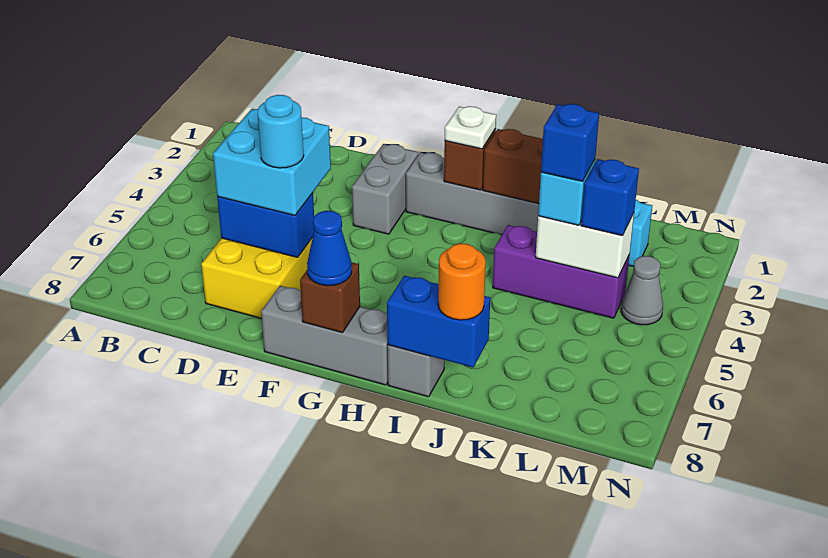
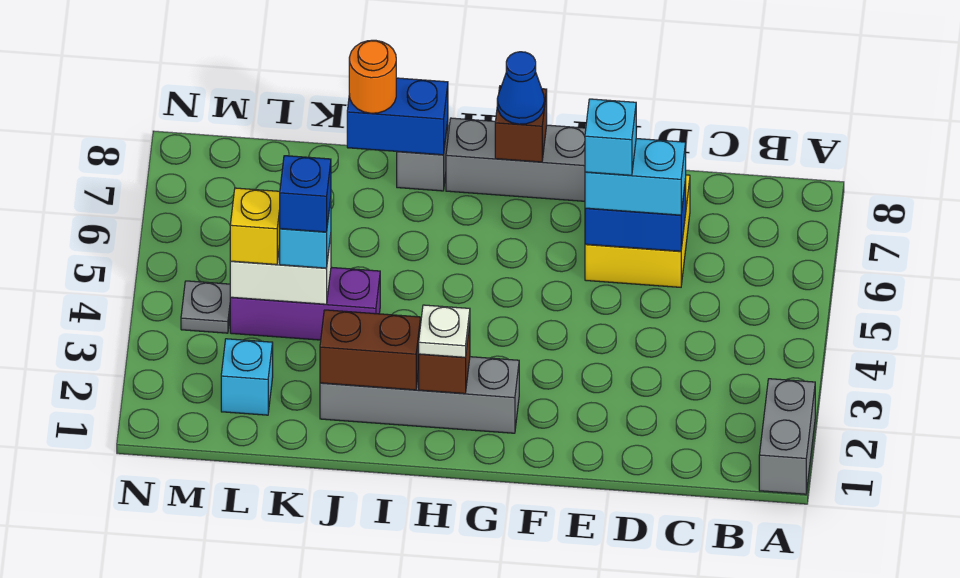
cyan brick D5:E6 level 3 -> cyan brick D6:E6 level 3
cyan round brick E6 level 4 -> cyan brick E6 level 4
grey brick F2:F3 level 1 -> grey brick A1:A2 level 1
blue brick L4 level 3 -> yellow brick L4 level 3
grey cone M4 level 1 -> grey plate M4 level 1

